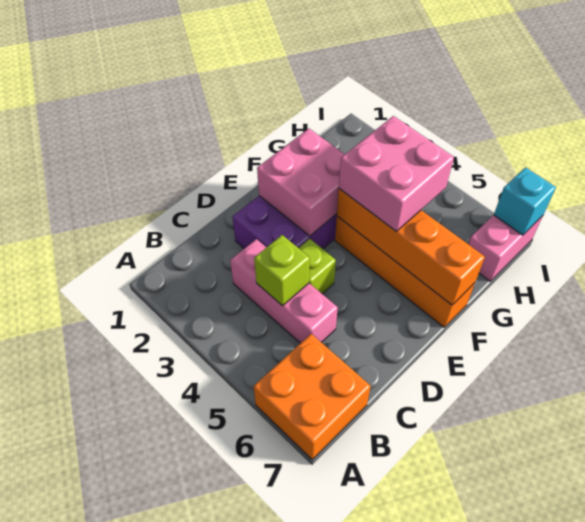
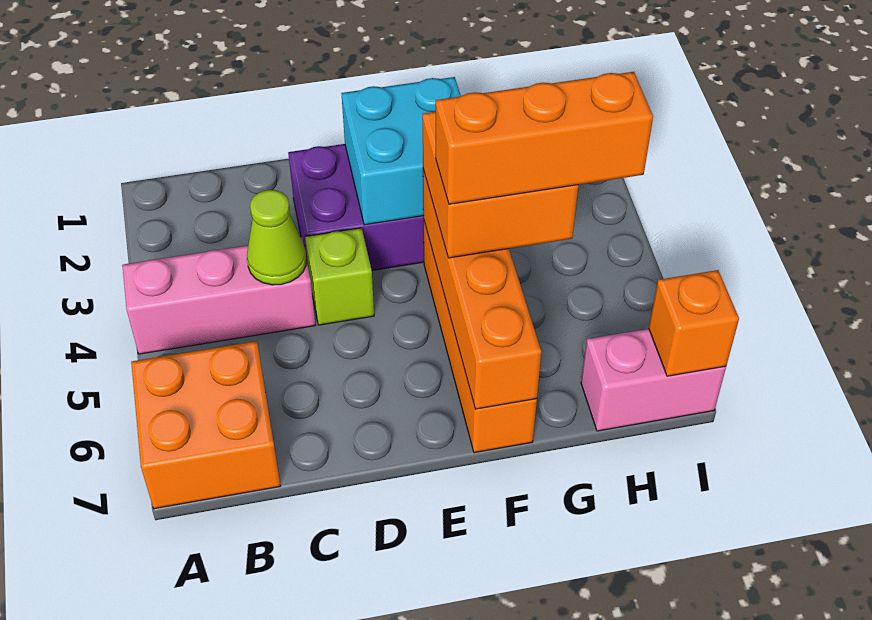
pink brick C3:C5 level 1 -> pink brick A4:C4 level 1
lime brick C4 level 2 -> lime cone C4 level 2
pink brick E2:F3 level 2 -> cyan brick E2:F3 level 2
pink brick F4:G5 level 3 -> orange brick F4:G5 level 3
none -> orange brick F5:H5 level 4
cyan brick I7 level 2 -> orange brick I7 level 2

